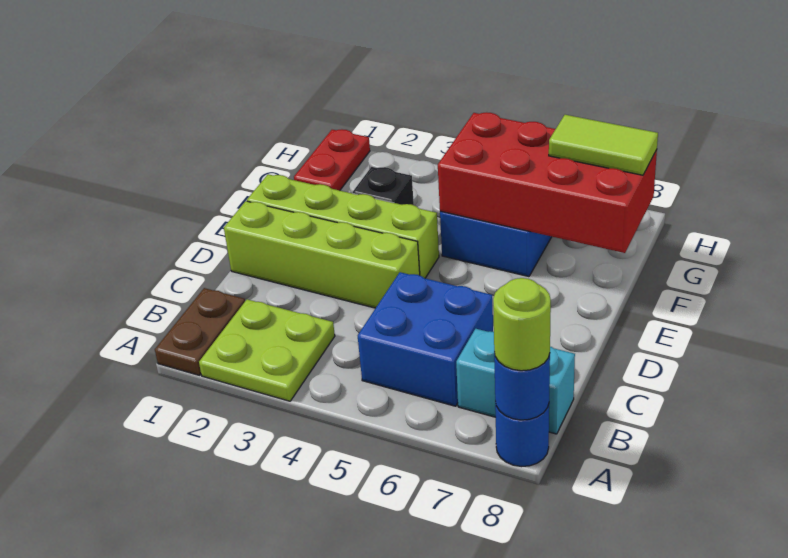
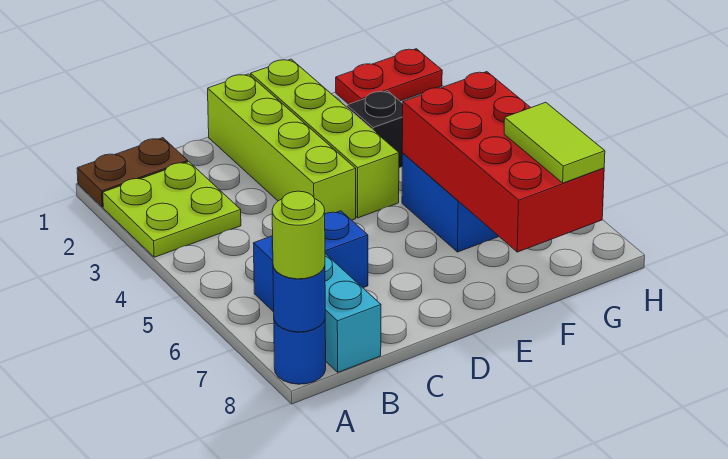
blue brick B5:C6 level 1 -> blue brick B6:C6 level 1

